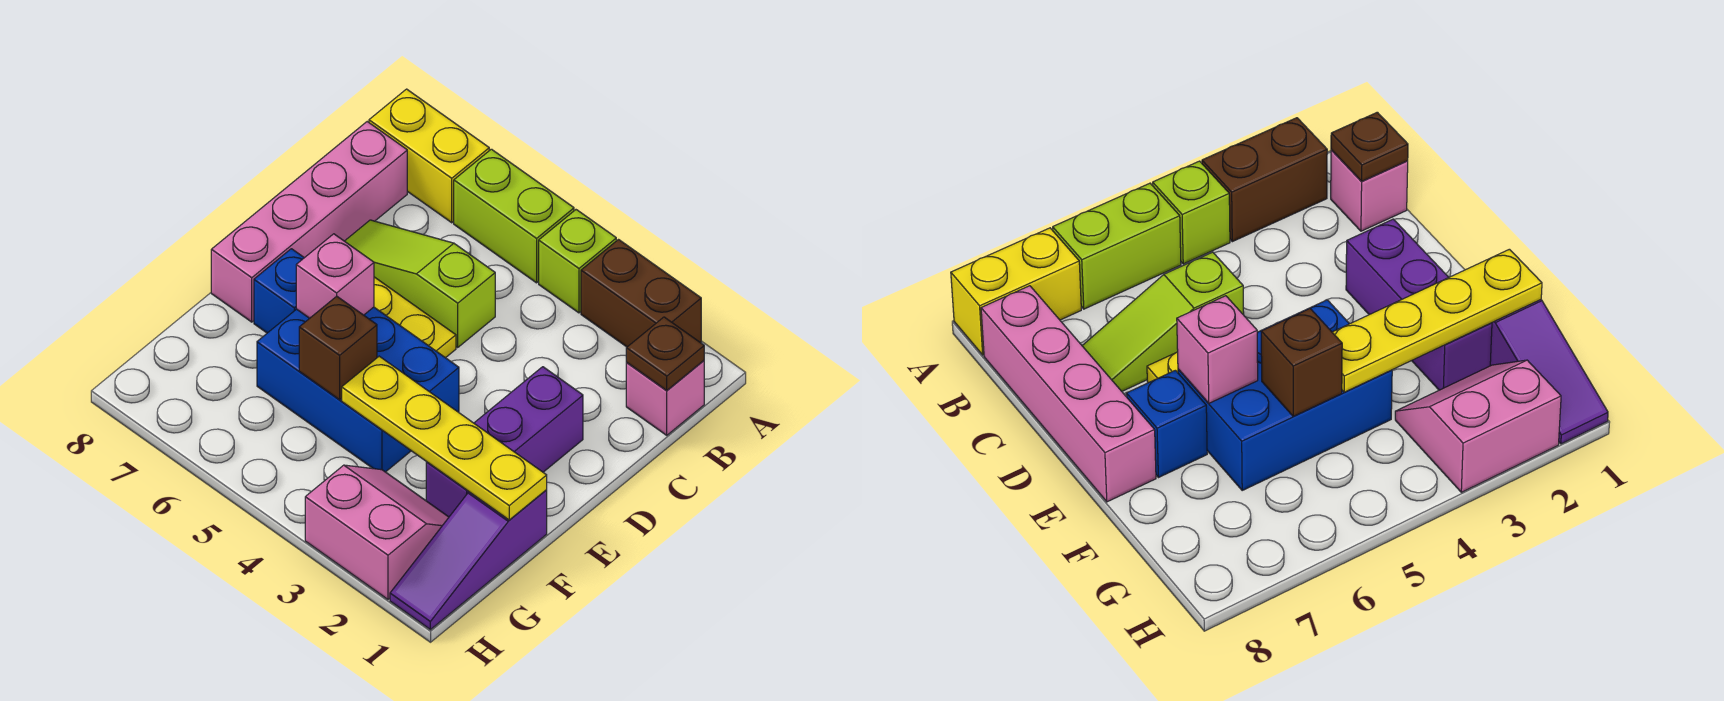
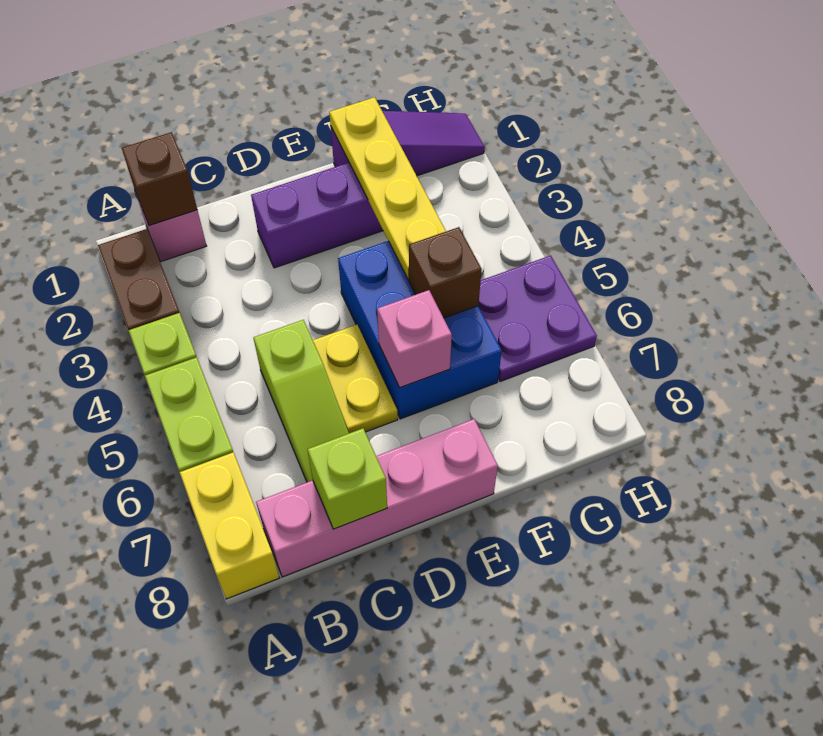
brown plate B1 level 2 -> brown brick B1 level 2
none -> lime brick C8 level 2
blue brick E7 level 1 -> none
pink slope G2:H3 level 1 top H -> none
none -> purple plate G5:H6 level 1

